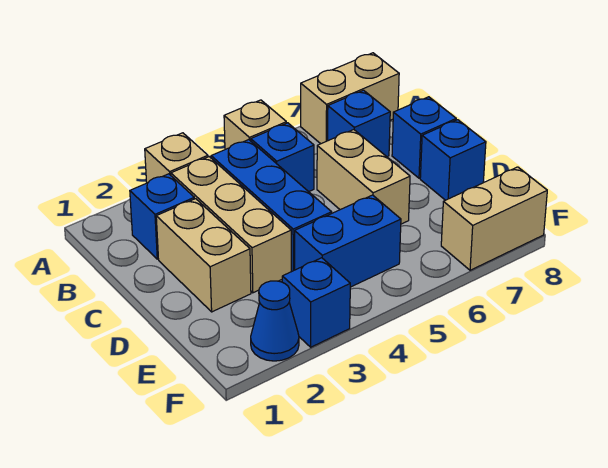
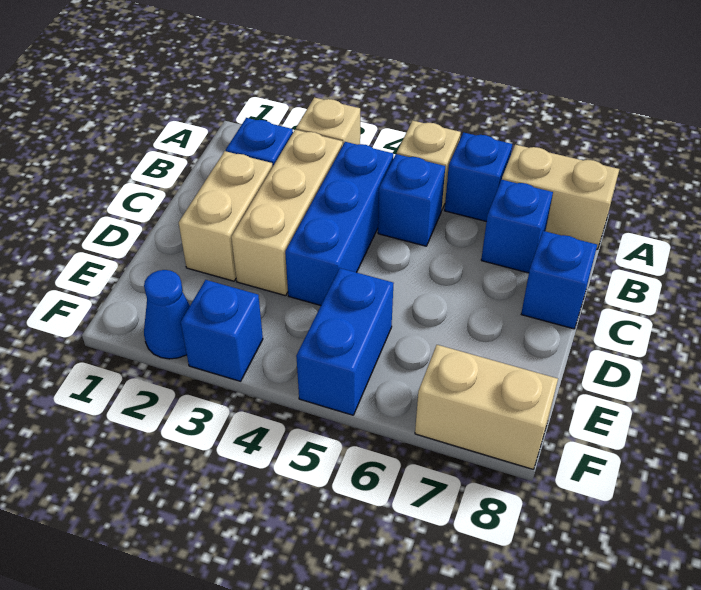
tan brick C6:D6 level 1 -> none
blue brick D8 level 1 -> blue brick A6 level 1
blue brick E4:E5 level 1 -> blue brick E5:F5 level 1

